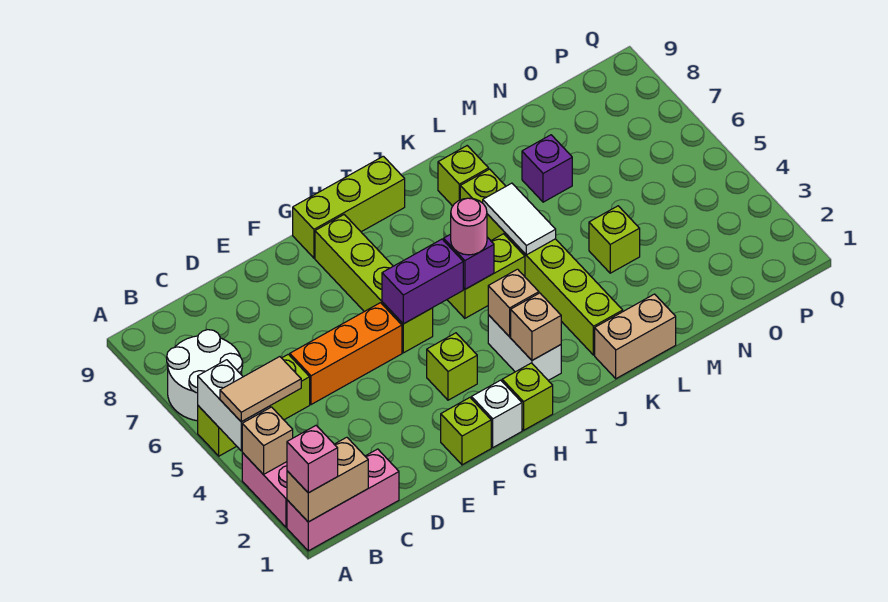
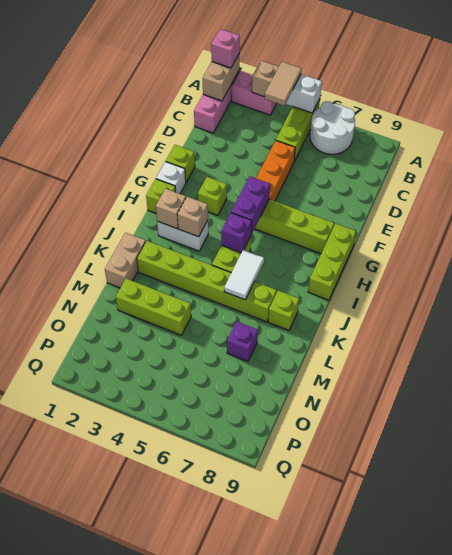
pink round brick I5 level 3 -> none
white tile K5:K6 level 2 -> white tile J6:K6 level 2
lime brick M4 level 1 -> lime brick M2:M4 level 1

